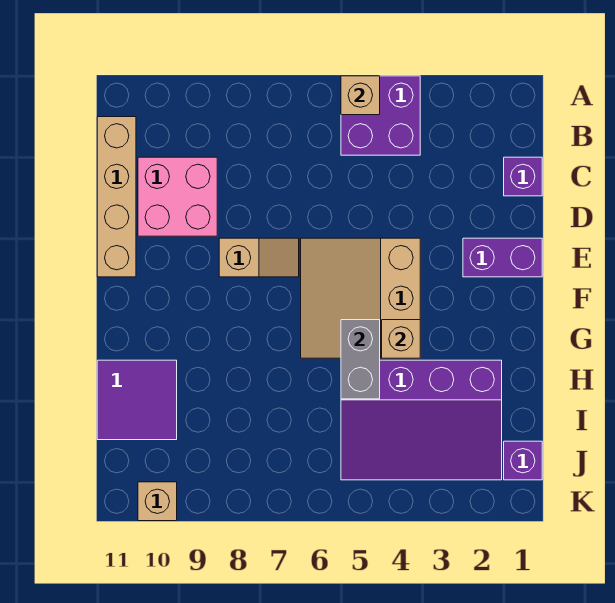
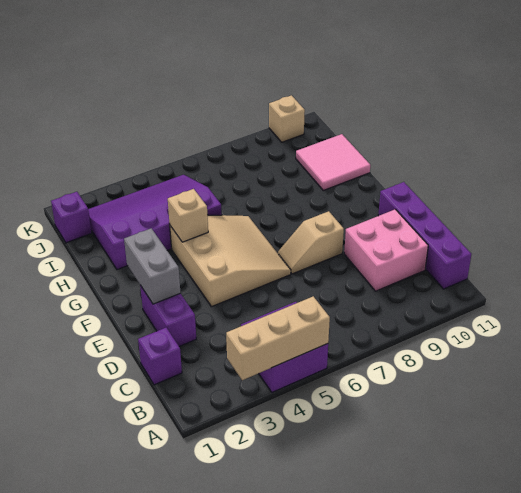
tan brick A5 level 2 -> tan brick A3:A5 level 2
tan brick B11:E11 level 1 -> purple brick B11:E11 level 1
purple brick E1:E2 level 1 -> purple brick D2:E2 level 1
grey brick G5:H5 level 2 -> grey brick E2:F2 level 2
purple tile H10:I11 level 1 -> pink tile H10:I11 level 1

